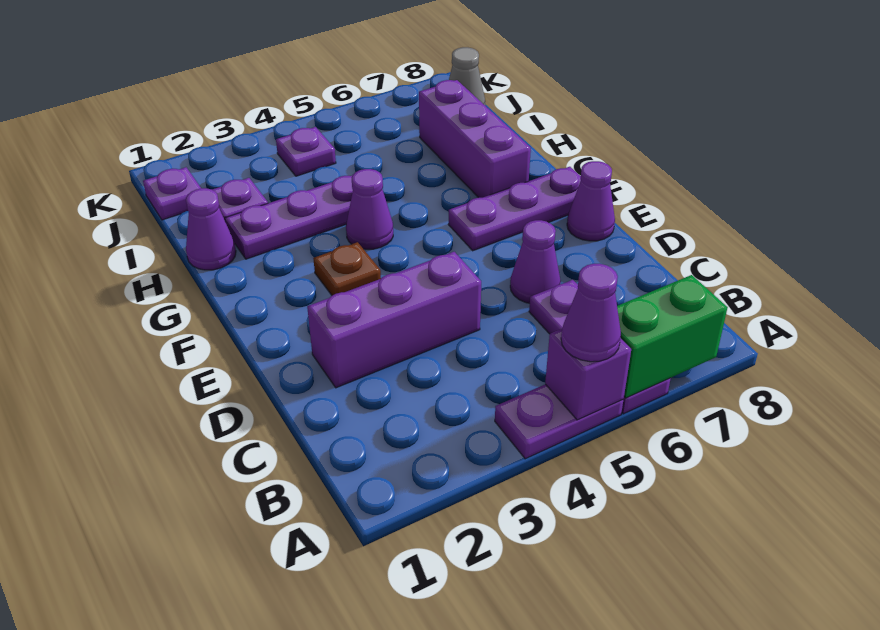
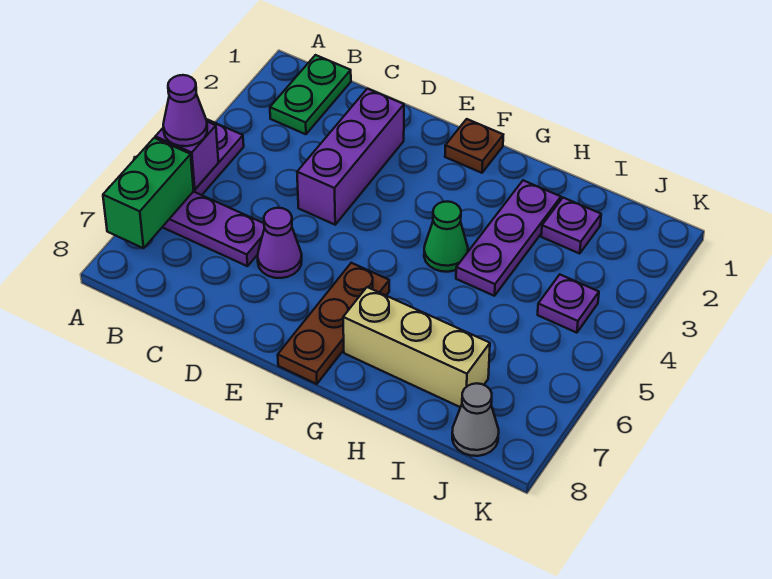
none -> green plate B1:B2 level 1
purple cone E8 level 1 -> none
brown plate F3 level 1 -> brown plate F1 level 1
purple plate F6:F8 level 1 -> brown plate F6:F8 level 1
purple cone G4 level 1 -> green cone G4 level 1
purple brick G7:I7 level 1 -> tan brick G7:I7 level 1
purple cone H1 level 1 -> none
purple plate J1 level 1 -> none

